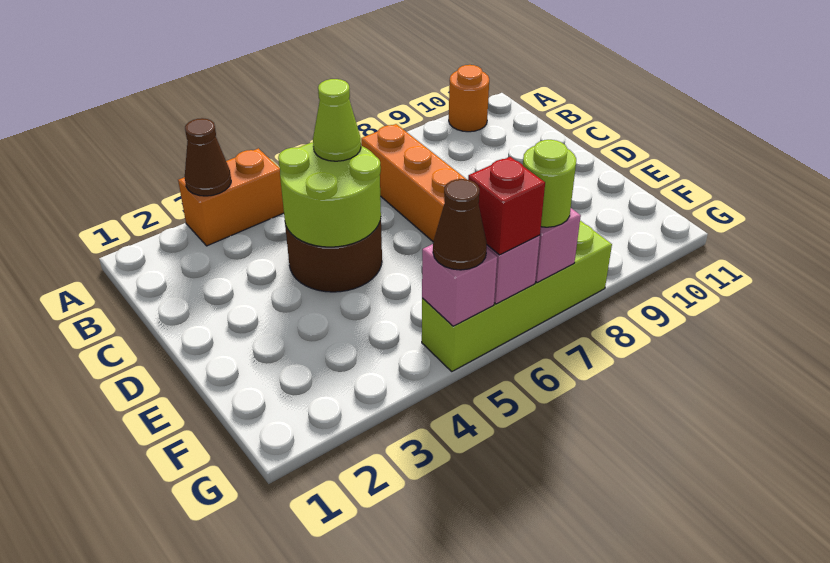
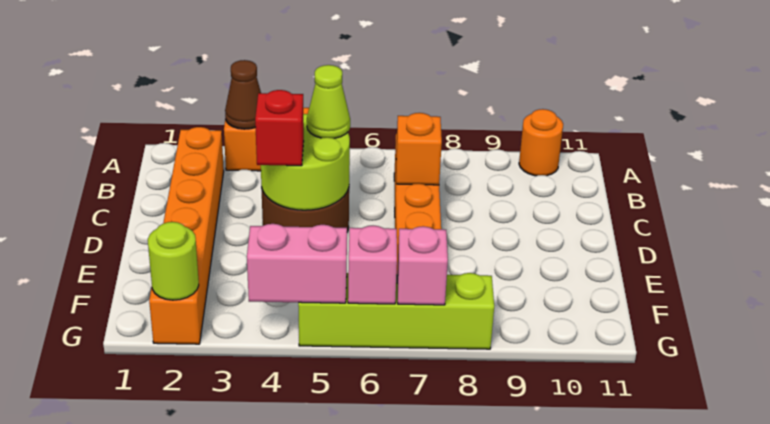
none -> orange brick B2:G2 level 1
none -> orange brick C7 level 2
pink brick G5 level 2 -> pink brick G4:G5 level 2
brown cone G5 level 3 -> none
red brick G6 level 3 -> red brick D4 level 3
lime round brick G7 level 3 -> lime round brick G2 level 2

